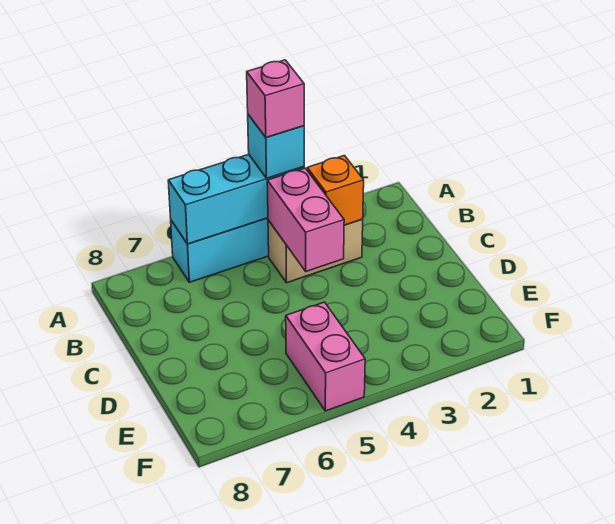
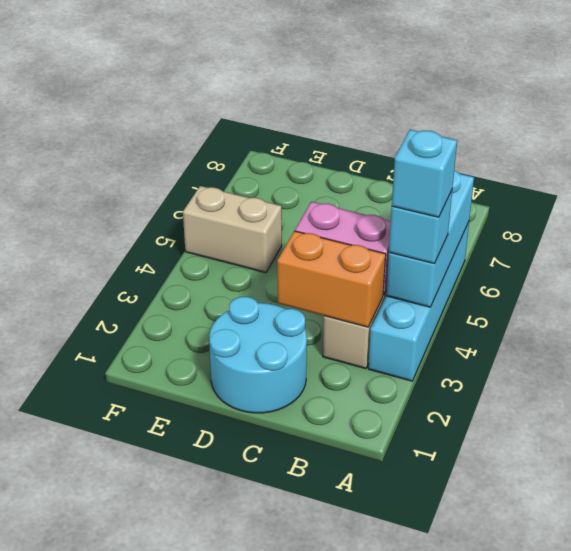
pink brick A4 level 4 -> cyan brick A4 level 4
orange brick B3 level 2 -> orange brick B3:C3 level 2
none -> cyan round brick C1:D2 level 1
pink brick E5:F5 level 1 -> tan brick E5:F5 level 1

